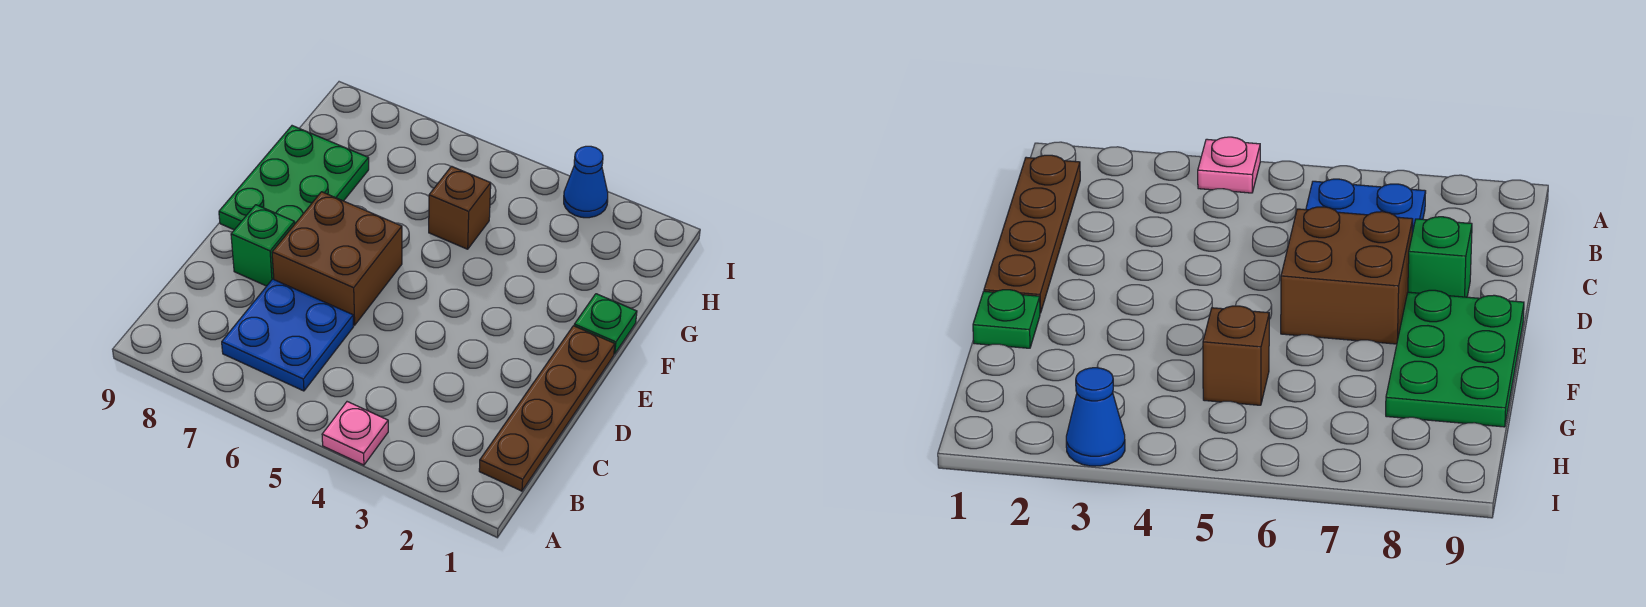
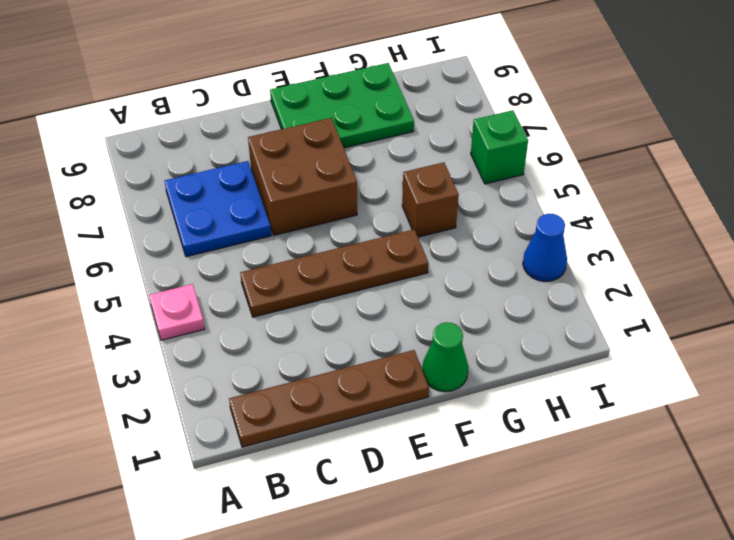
none -> brown plate C4:F4 level 1
green brick D8 level 1 -> green brick I6 level 1
green plate F1 level 1 -> green cone F1 level 1

